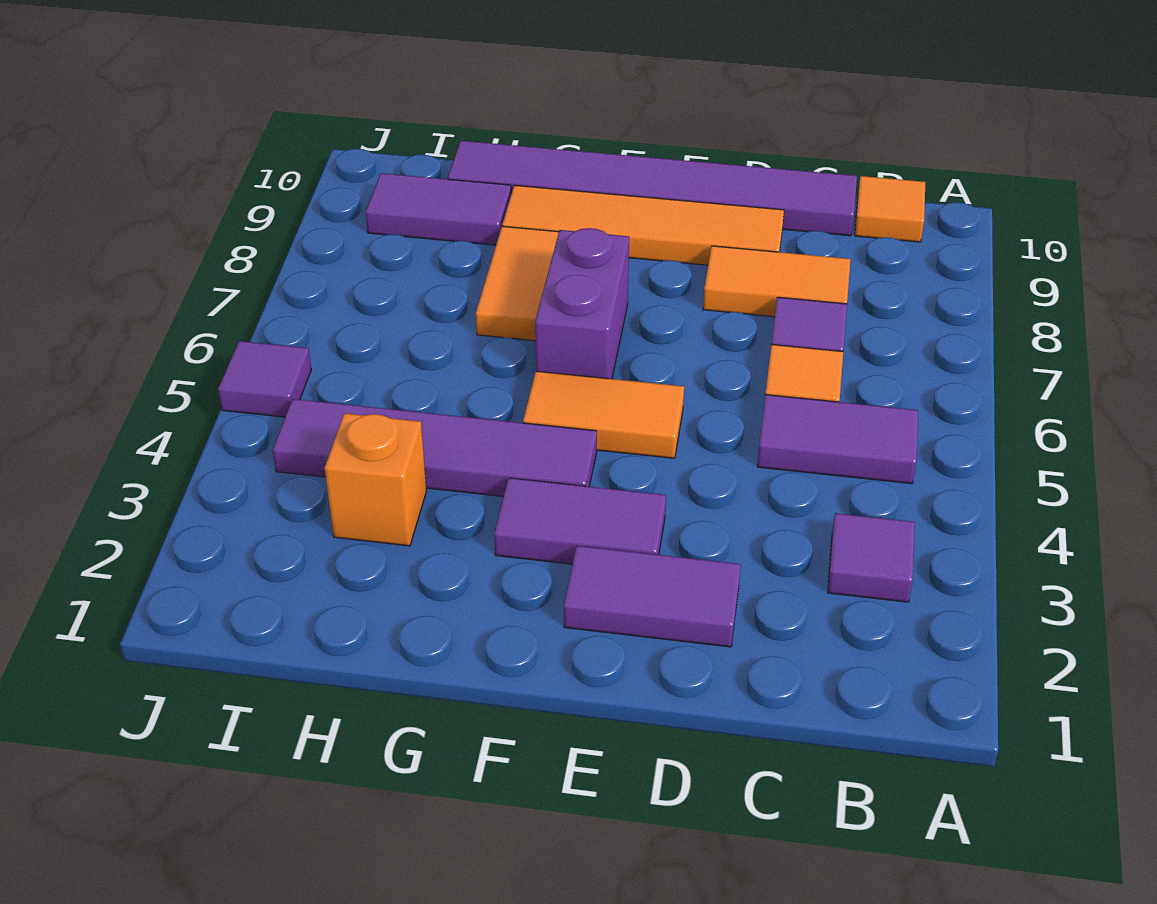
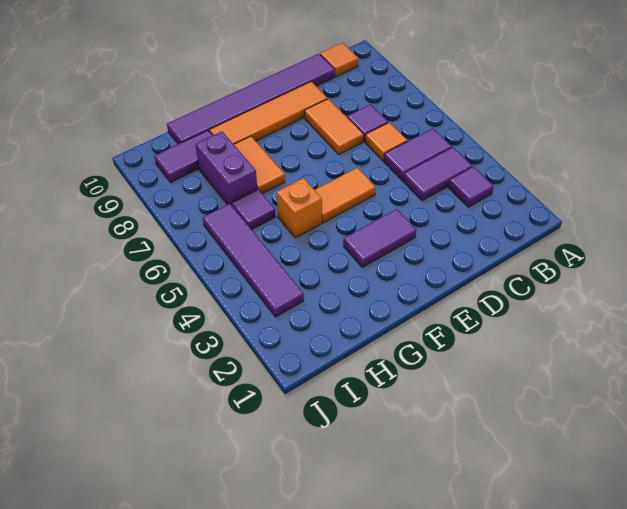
orange tile C8:D8 level 1 -> orange tile D7:D8 level 1
purple tile D2:E2 level 1 -> purple tile B4:C4 level 1
purple tile F4:I4 level 1 -> purple tile I3:I6 level 1
purple brick F6:F7 level 1 -> purple brick H7:H8 level 1
orange brick H3 level 1 -> orange brick G5 level 1
purple tile J5 level 1 -> purple tile H6 level 1

